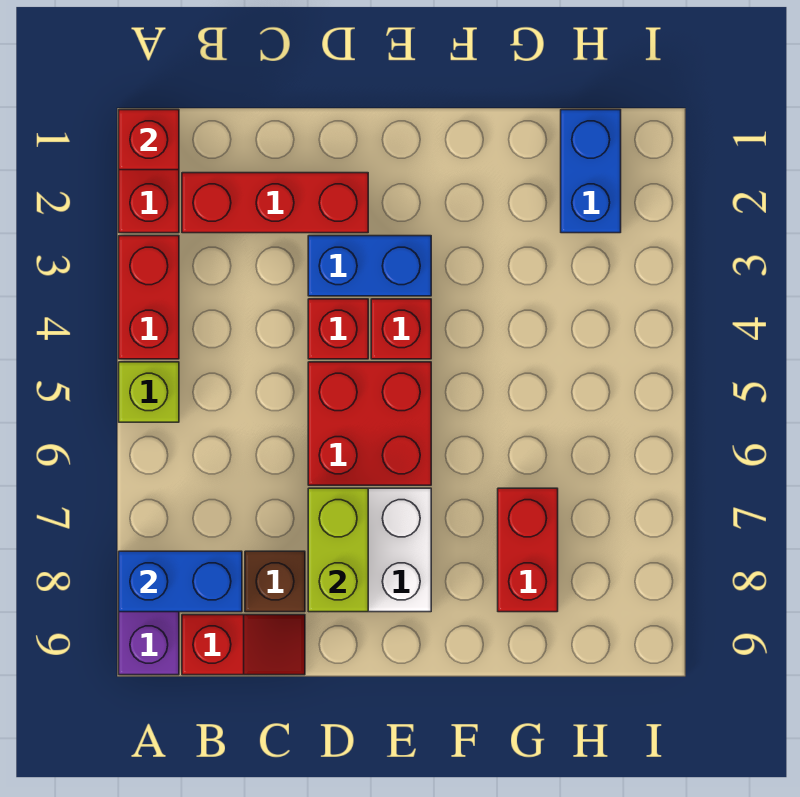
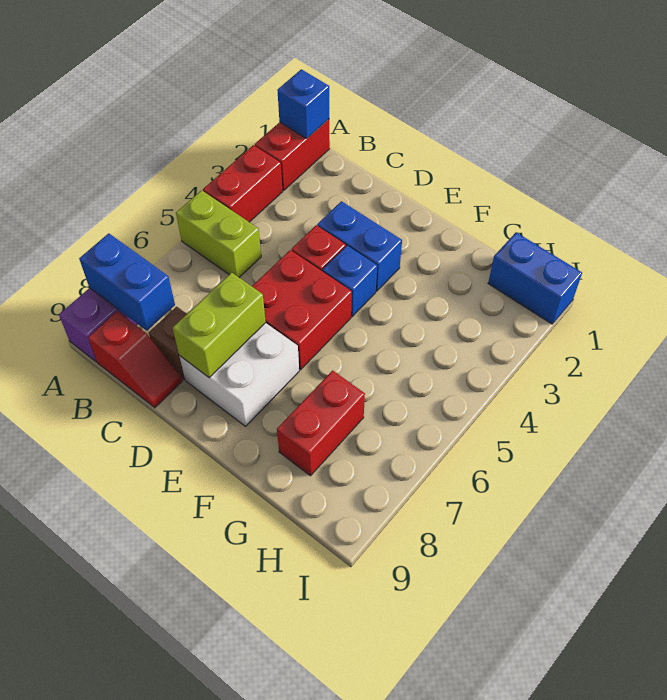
red brick A1 level 2 -> blue brick A1 level 2
lime brick A5 level 1 -> lime brick A5:B5 level 1
red brick B2:D2 level 1 -> none
red brick E4 level 1 -> blue brick E4 level 1
blue brick H1:H2 level 1 -> blue brick H1:I1 level 1

